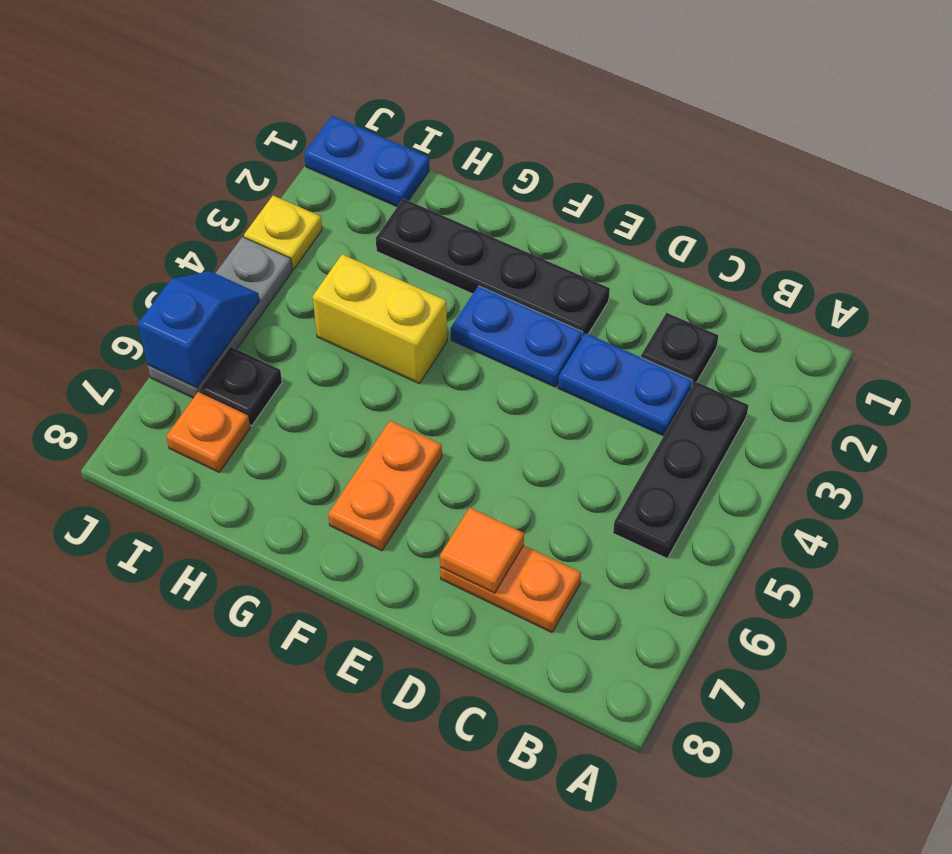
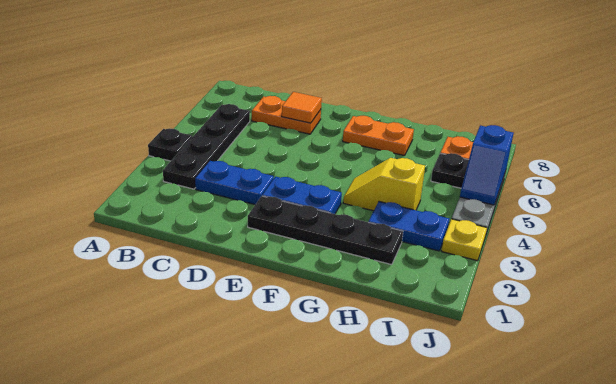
black plate B3:B5 level 1 -> black plate B3:B6 level 1
black plate C2 level 1 -> black plate A4 level 1
orange plate F6:F7 level 1 -> orange plate F7:G7 level 1
yellow brick G4:H4 level 1 -> yellow slope G4:H4 level 1 top H
blue plate I1:J1 level 1 -> blue plate H3:I3 level 1

